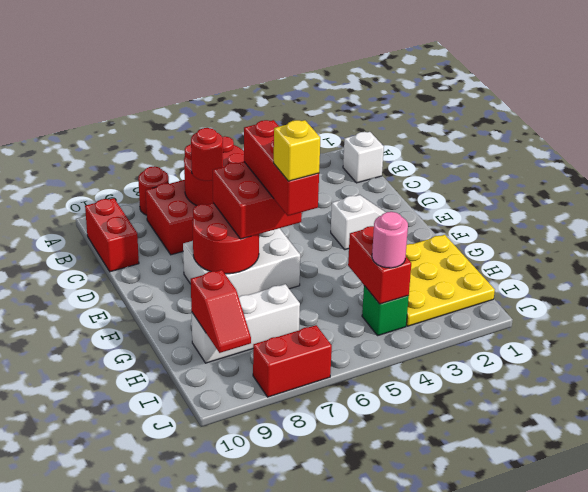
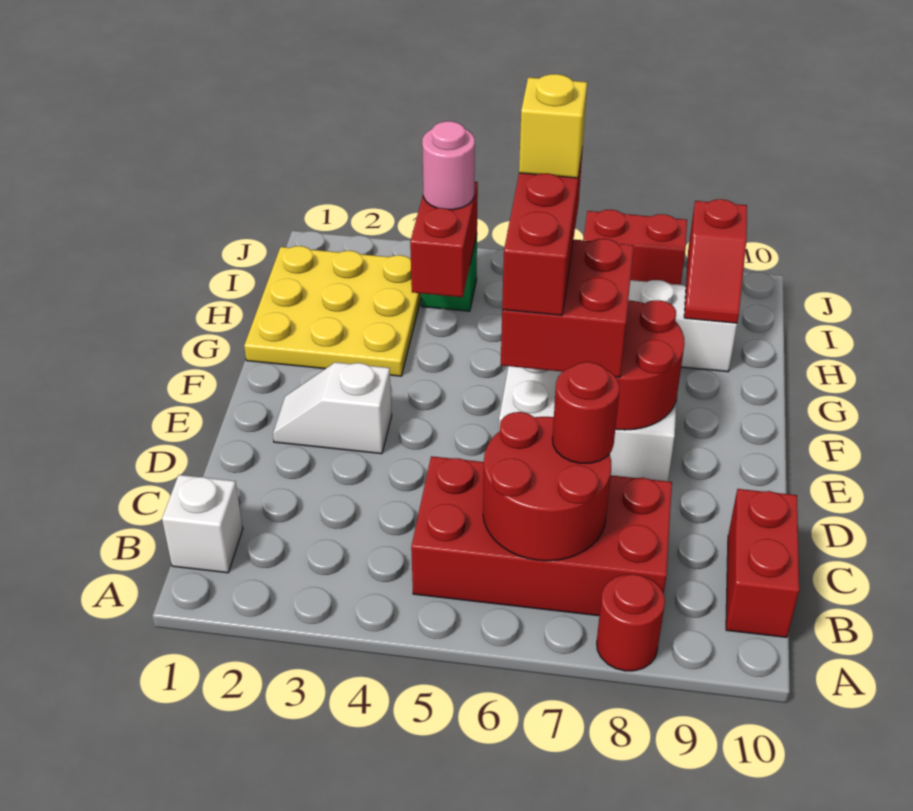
red slope H9:I9 level 2 top H -> red slope H9:I9 level 2 top I

